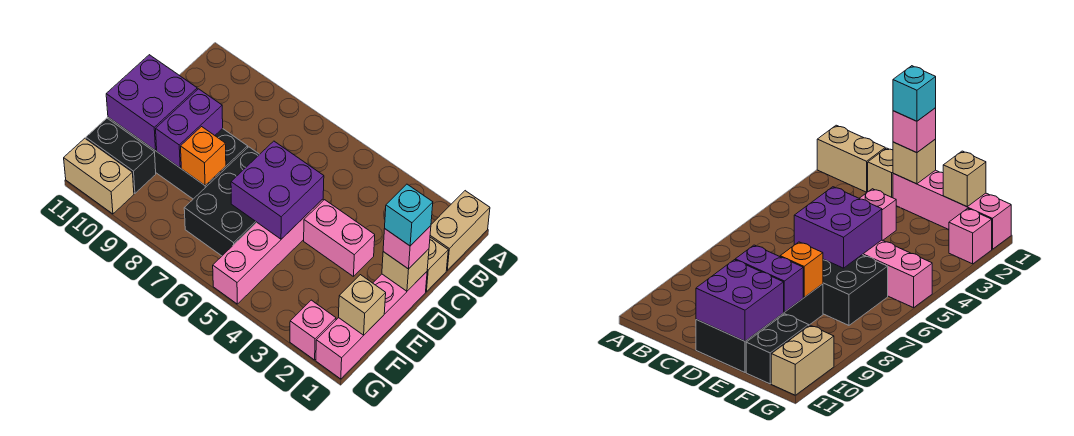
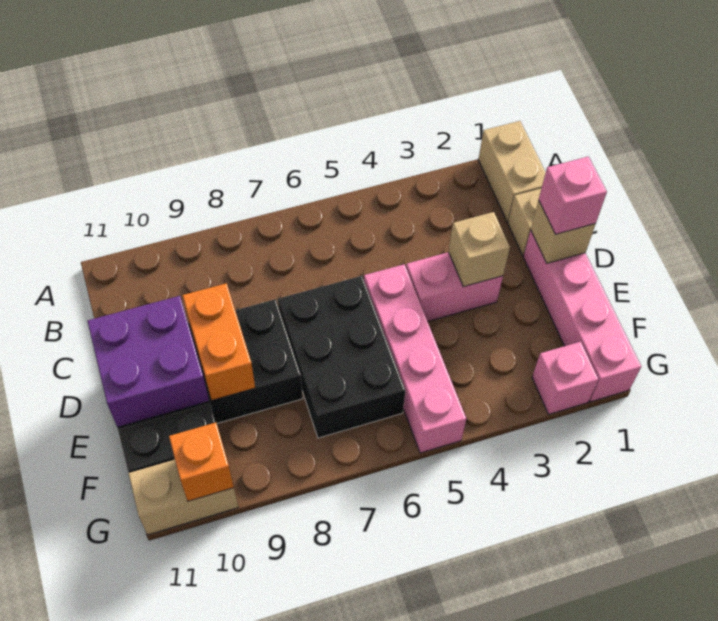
cyan brick D1 level 4 -> none
purple brick D5:E6 level 2 -> none
purple brick D9:E9 level 2 -> orange brick D9:E9 level 2
orange brick E8 level 2 -> orange brick G10 level 2
tan brick F1 level 2 -> tan brick D3 level 2

